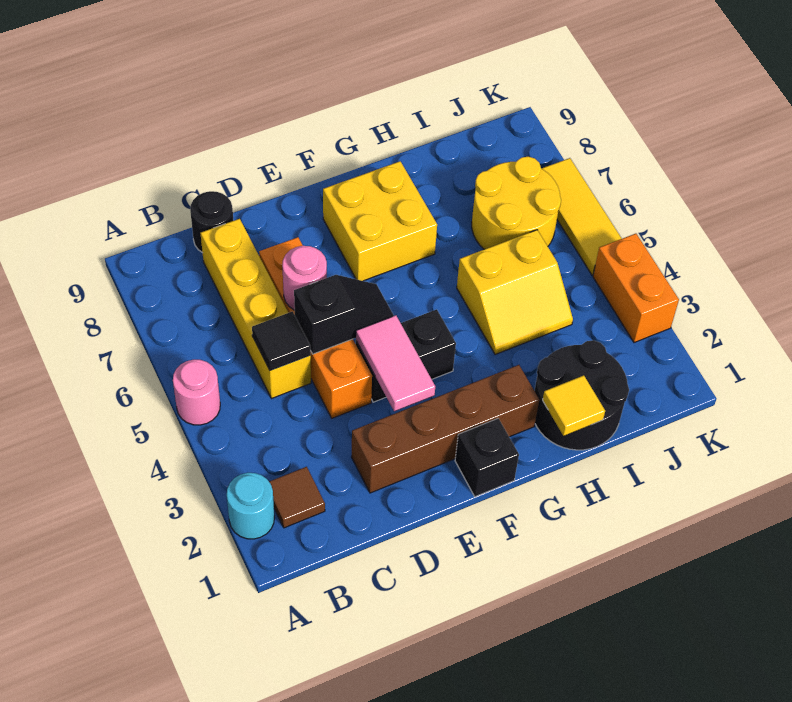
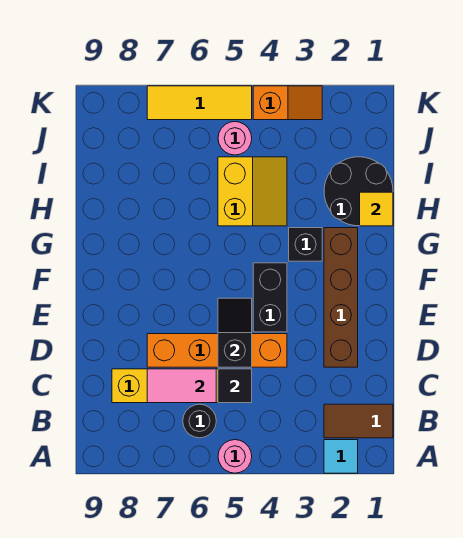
cyan round brick A2 level 1 -> cyan tile A2 level 1
brown tile B2 level 1 -> brown tile B1:B2 level 1
black round brick C9 level 1 -> black round brick B6 level 1
pink round brick D6 level 2 -> pink round brick J5 level 1
pink tile E3:E4 level 2 -> pink tile C6:C7 level 2
black brick F1 level 1 -> black brick G3 level 1
yellow brick F7:G8 level 1 -> none
yellow round brick I6:J7 level 1 -> none
orange brick K3:K4 level 1 -> orange slope K3:K4 level 1 top 4

